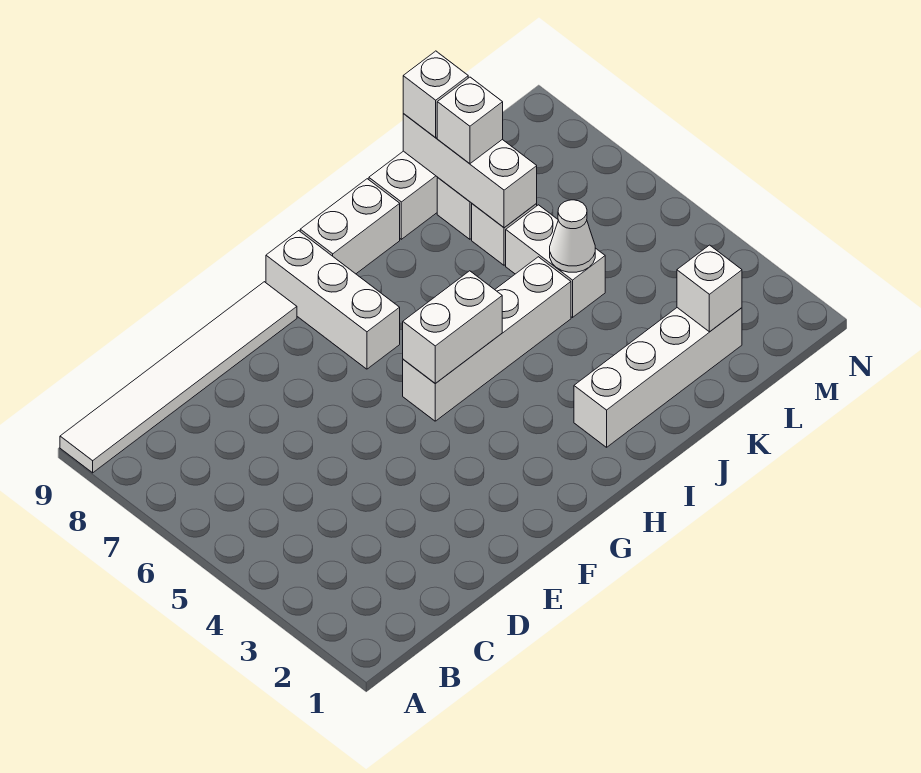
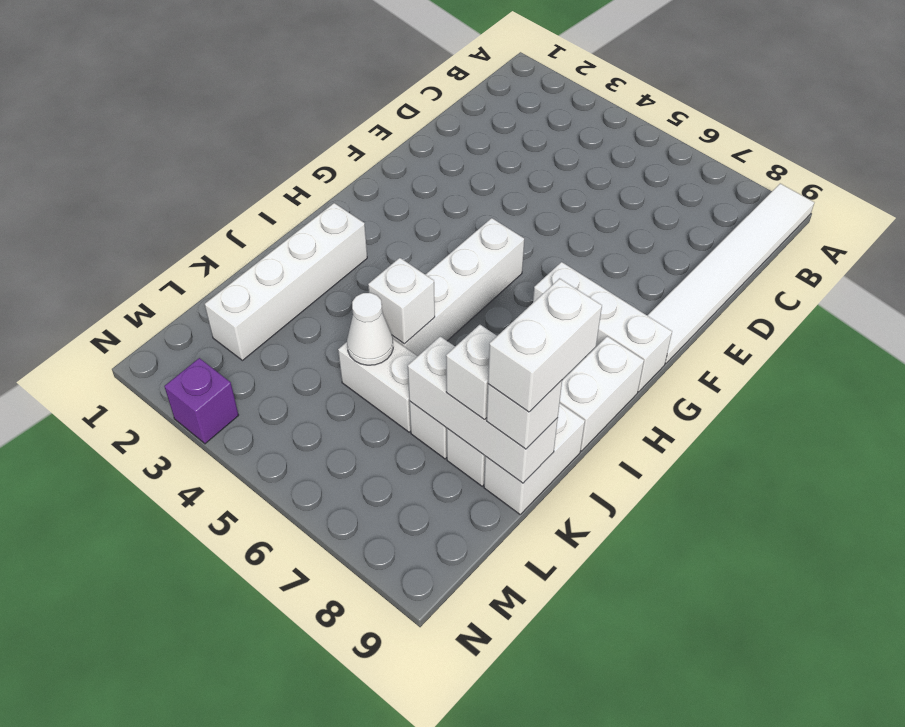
white brick G5:H5 level 2 -> white brick J9:K9 level 4
white brick L2 level 2 -> white brick J5 level 2
none -> purple brick N3 level 1

